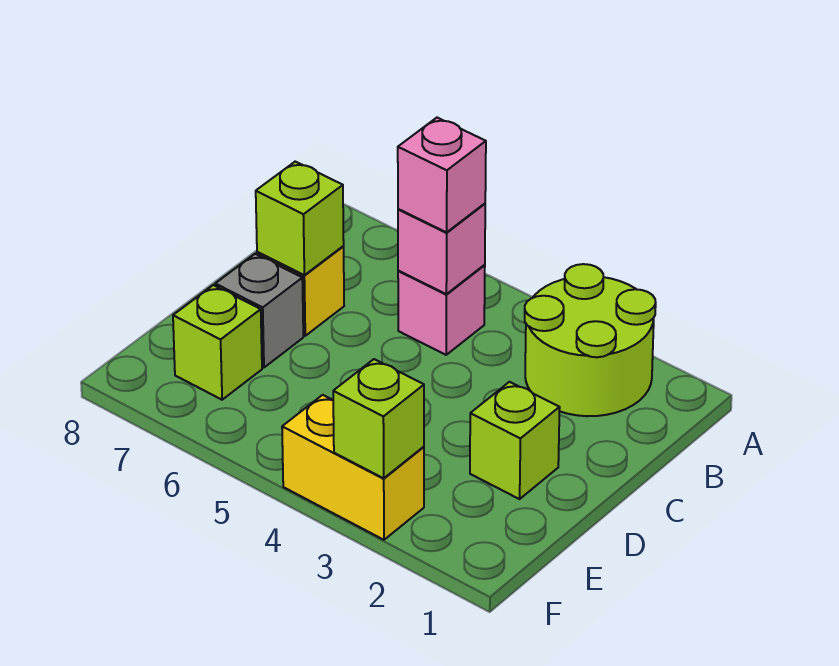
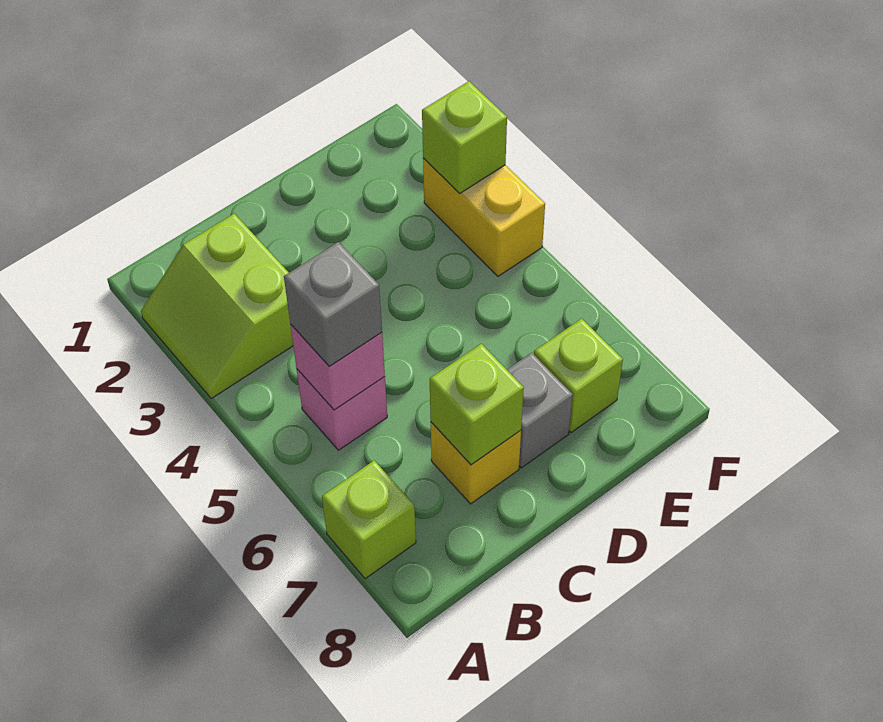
lime round brick A2:B3 level 1 -> lime slope A2:B3 level 1 top B
pink brick B5 level 3 -> grey brick B5 level 3
lime brick D2 level 1 -> lime brick A7 level 1

